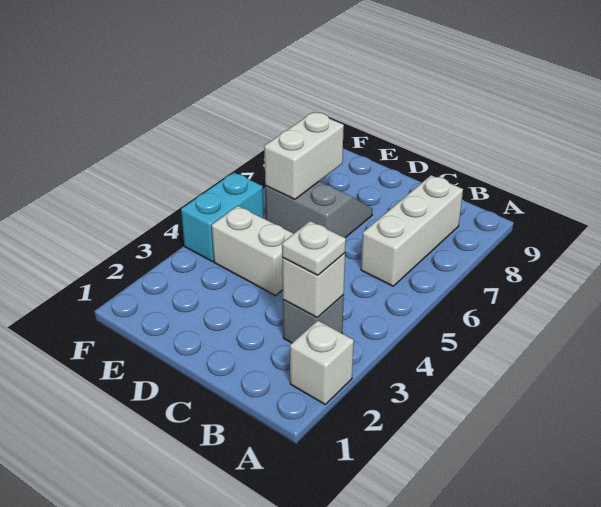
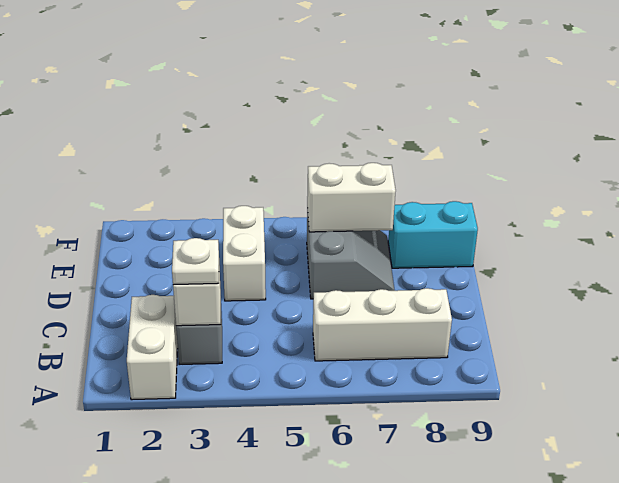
white brick A2 level 1 -> white brick A2:B2 level 1
cyan brick F4:F5 level 1 -> cyan brick E8:E9 level 1

